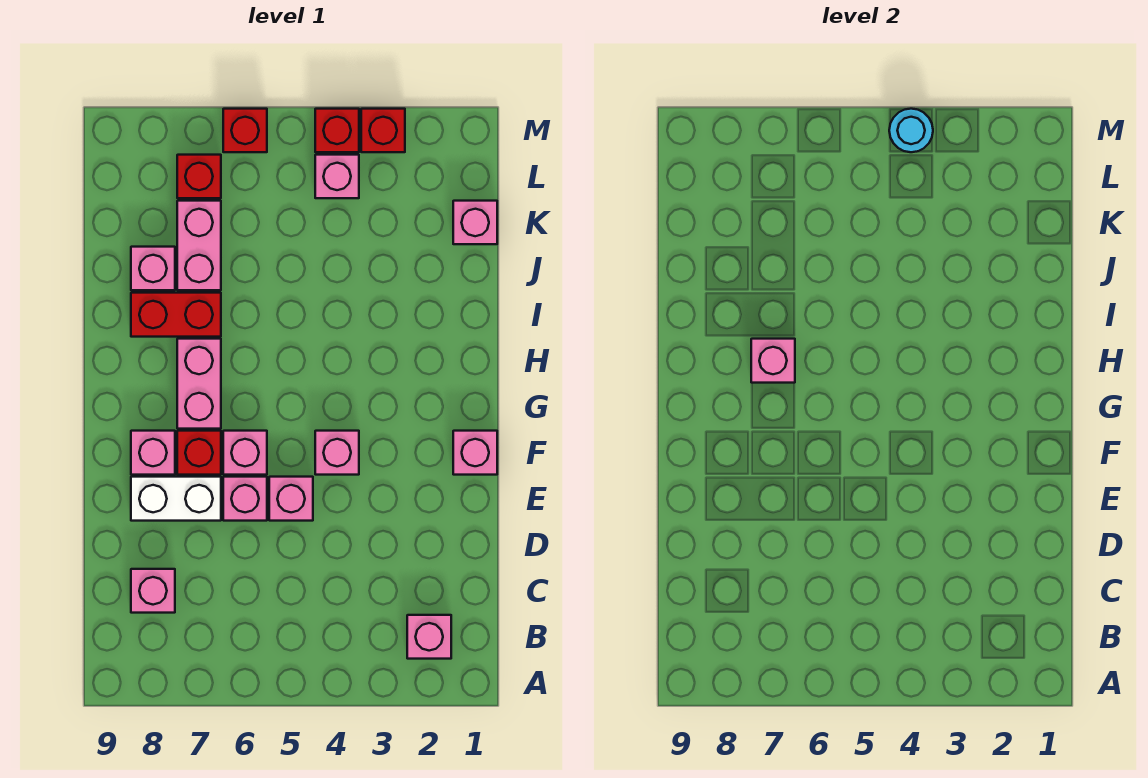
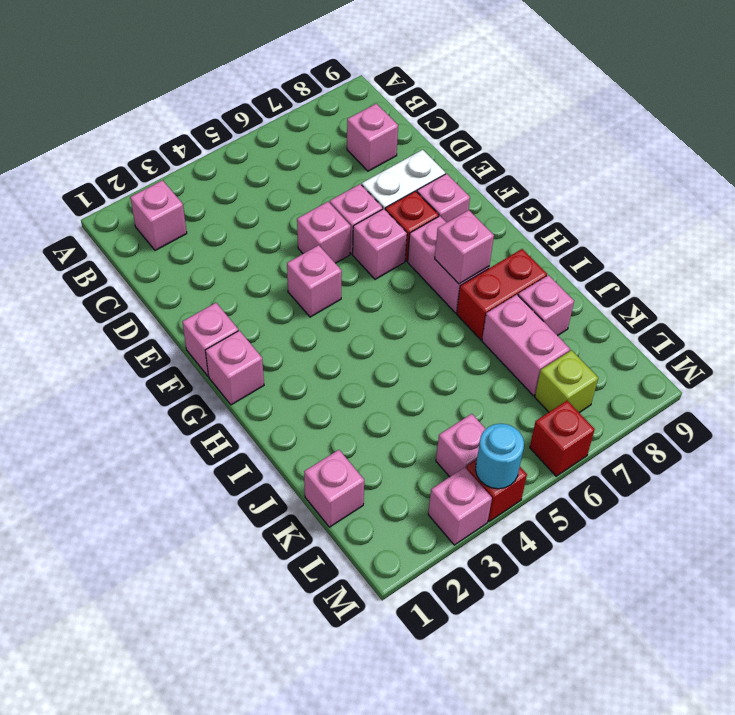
none -> pink brick G1 level 1
red brick L7 level 1 -> lime brick L7 level 1
red brick M3 level 1 -> pink brick M3 level 1

